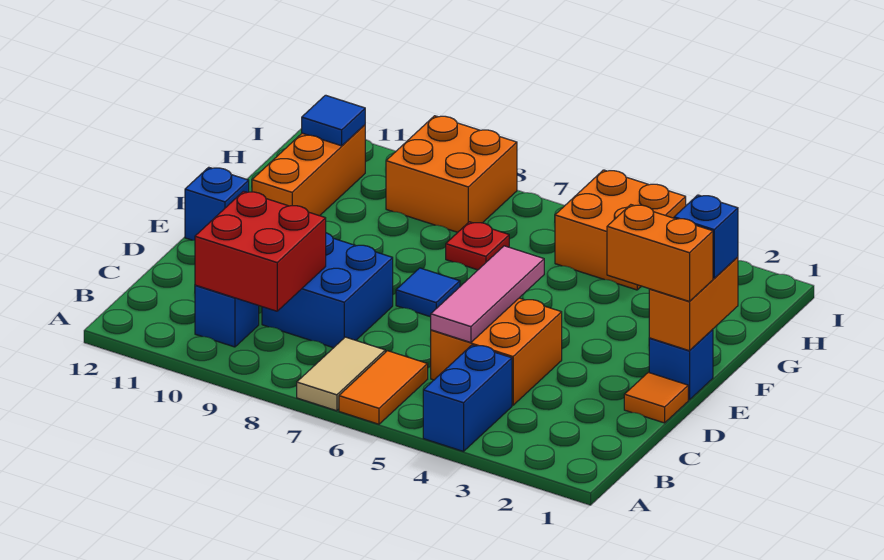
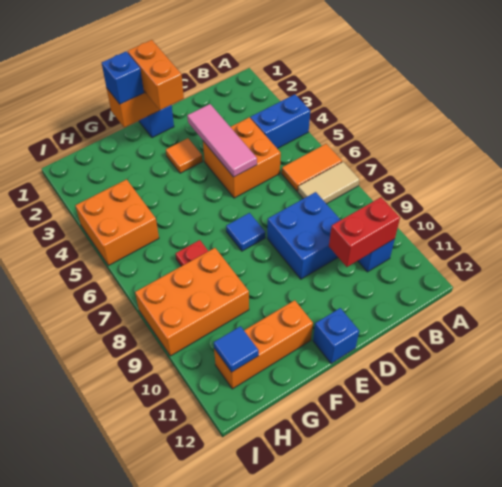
red brick B9:C10 level 2 -> red brick B10:C10 level 2
pink tile C5:E5 level 2 -> pink tile D3:D5 level 2
orange tile D1 level 1 -> orange tile E3 level 1
orange brick H8:I9 level 1 -> orange brick G8:I9 level 1

